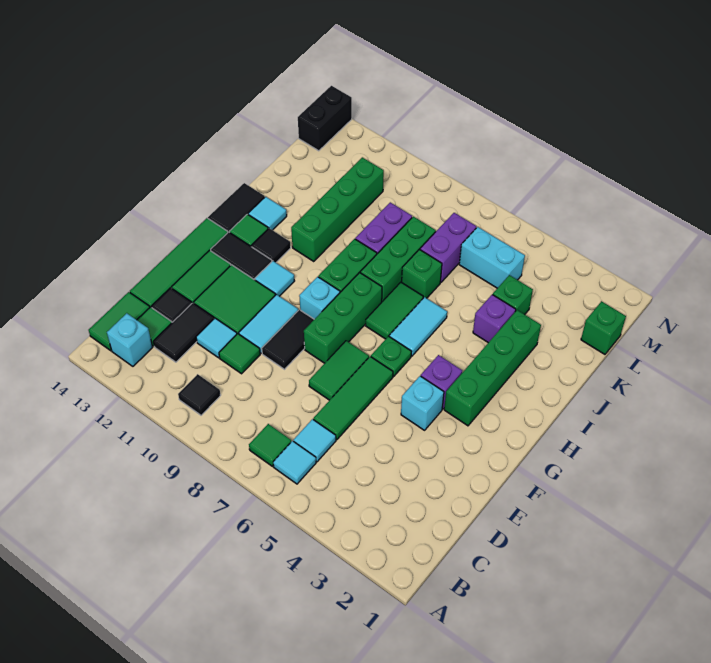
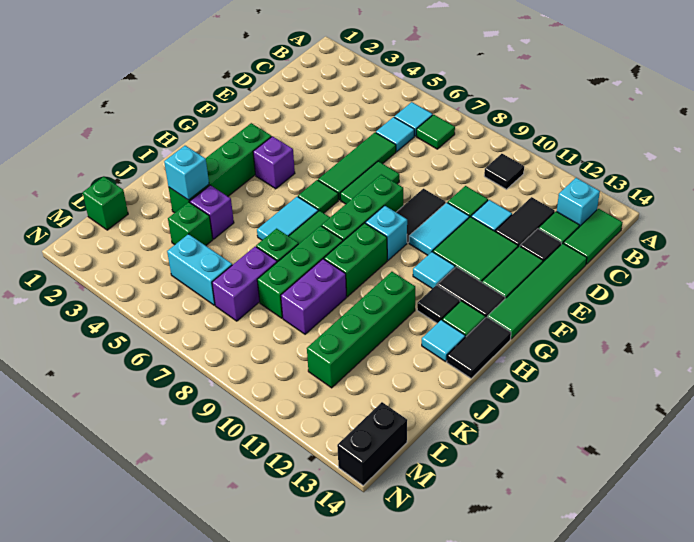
cyan brick F4 level 1 -> cyan brick J3 level 2
green plate G6 level 1 -> green tile G6 level 1

